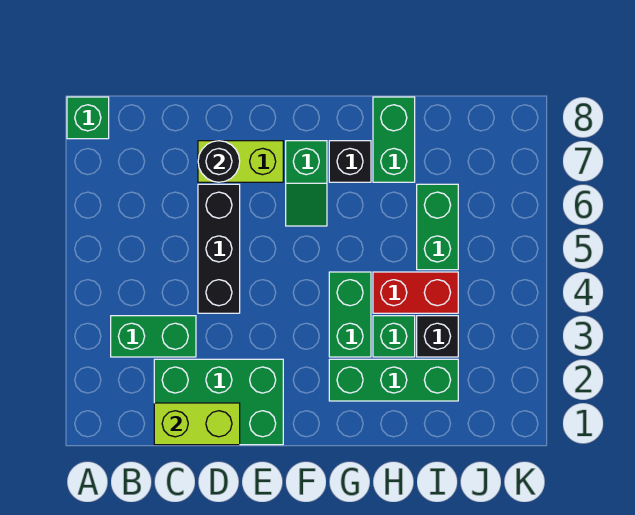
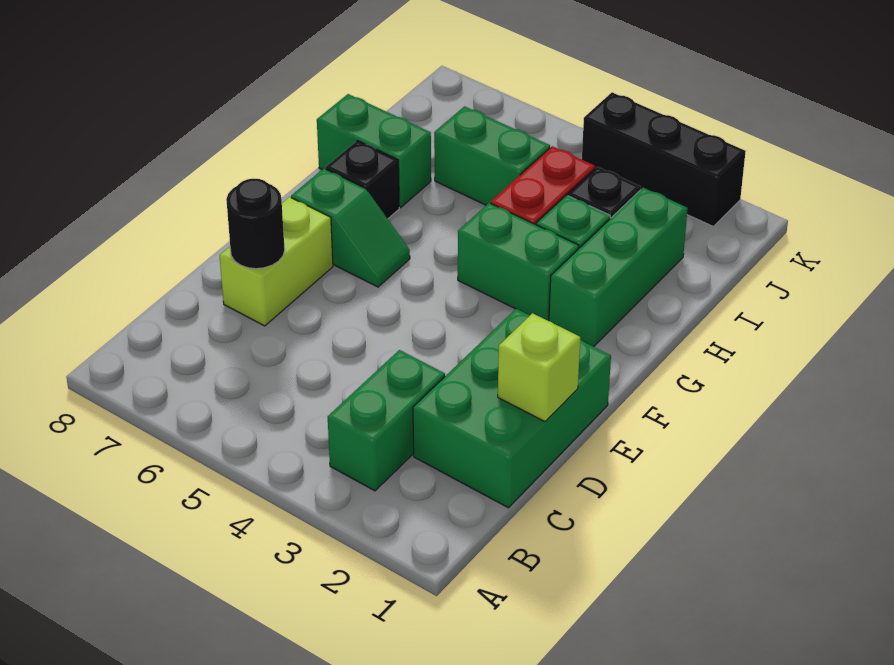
green brick A8 level 1 -> none
lime brick C1:D1 level 2 -> lime brick D1 level 2
black brick D4:D6 level 1 -> black brick K2:K4 level 1

